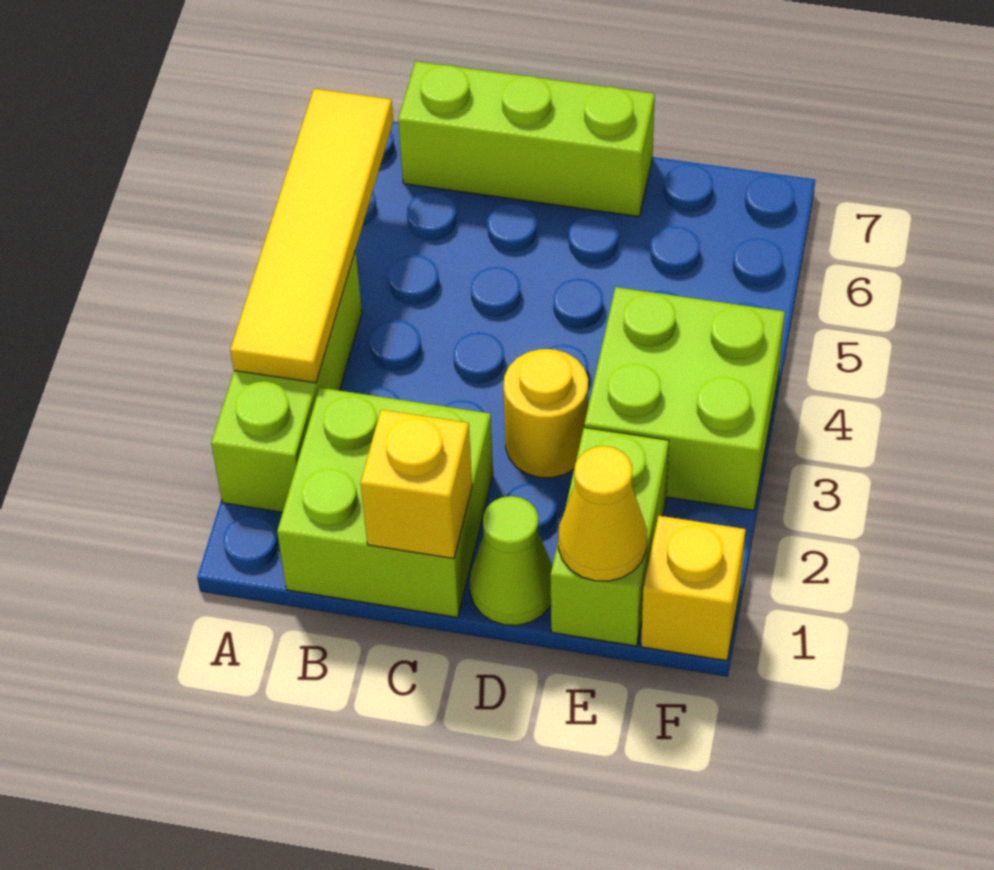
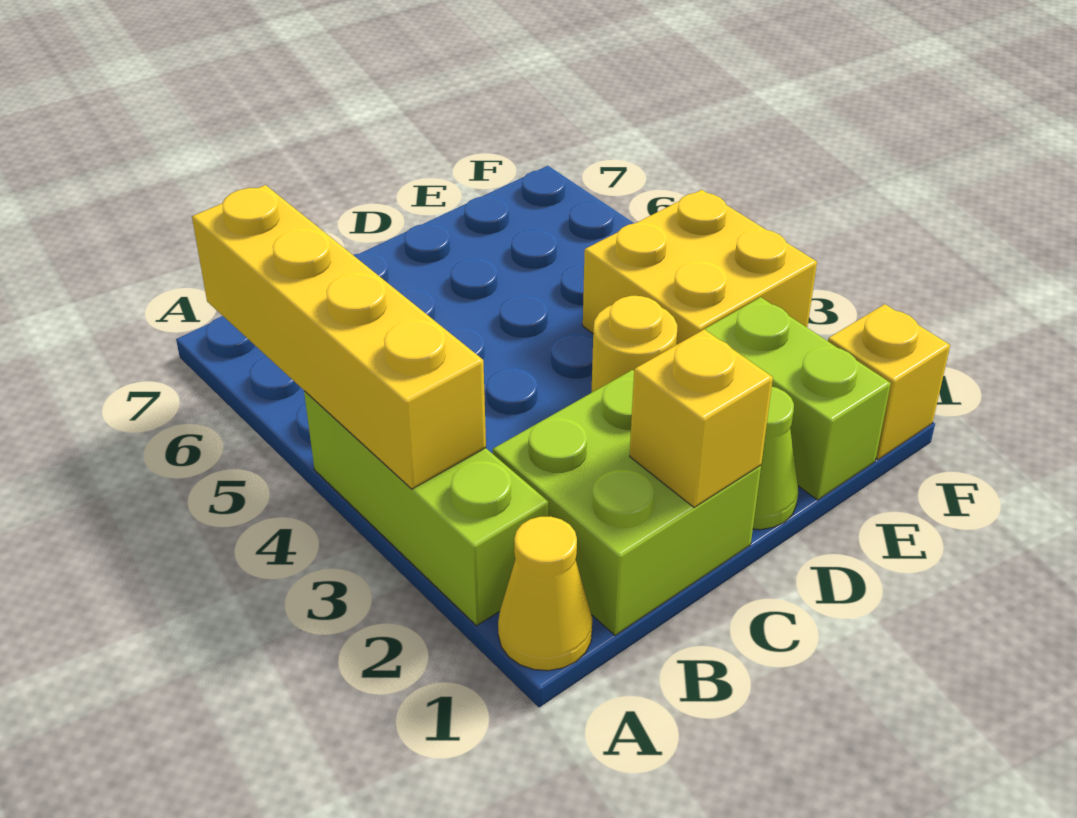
yellow tile A3:A6 level 2 -> yellow brick A3:A6 level 2
lime brick B7:D7 level 1 -> none
yellow cone E1 level 2 -> yellow cone A1 level 1
lime brick E3:F4 level 1 -> yellow brick E3:F4 level 1

